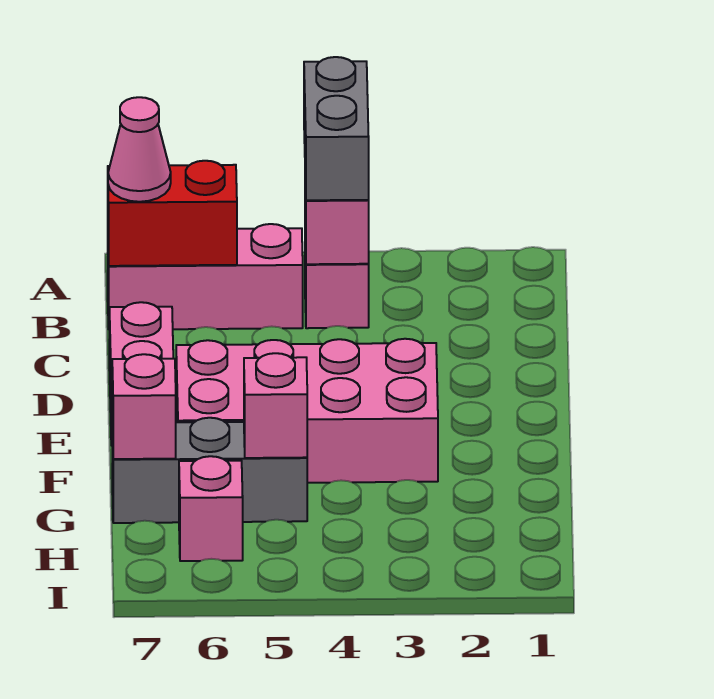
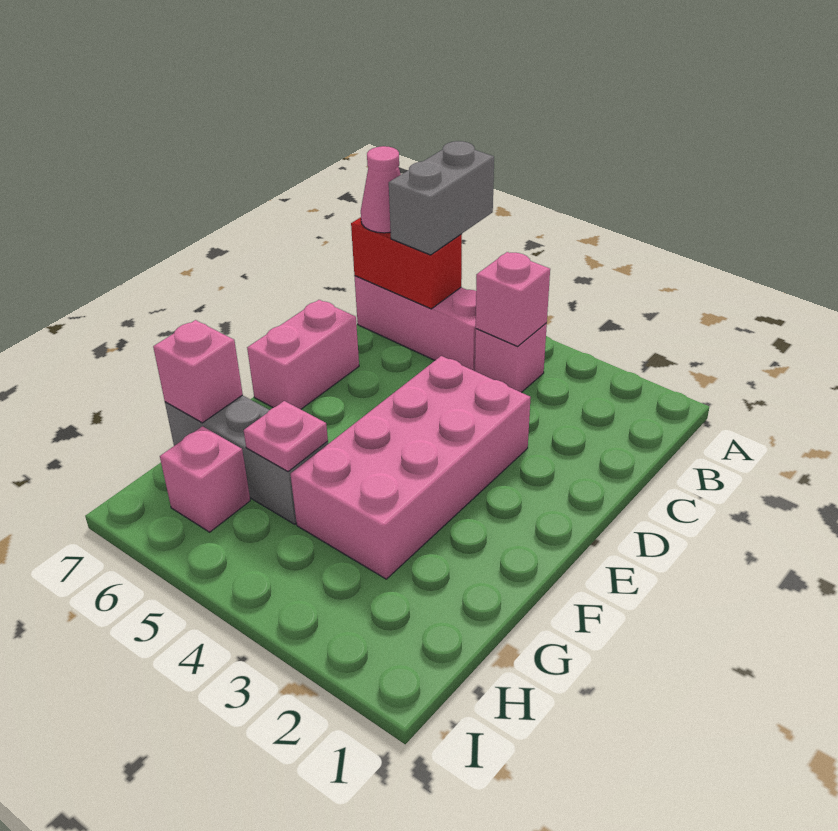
grey brick A4:B4 level 3 -> grey brick A6:B6 level 3
pink brick E3:F6 level 1 -> pink brick D3:G4 level 1
pink brick G5 level 2 -> pink plate G5 level 2

